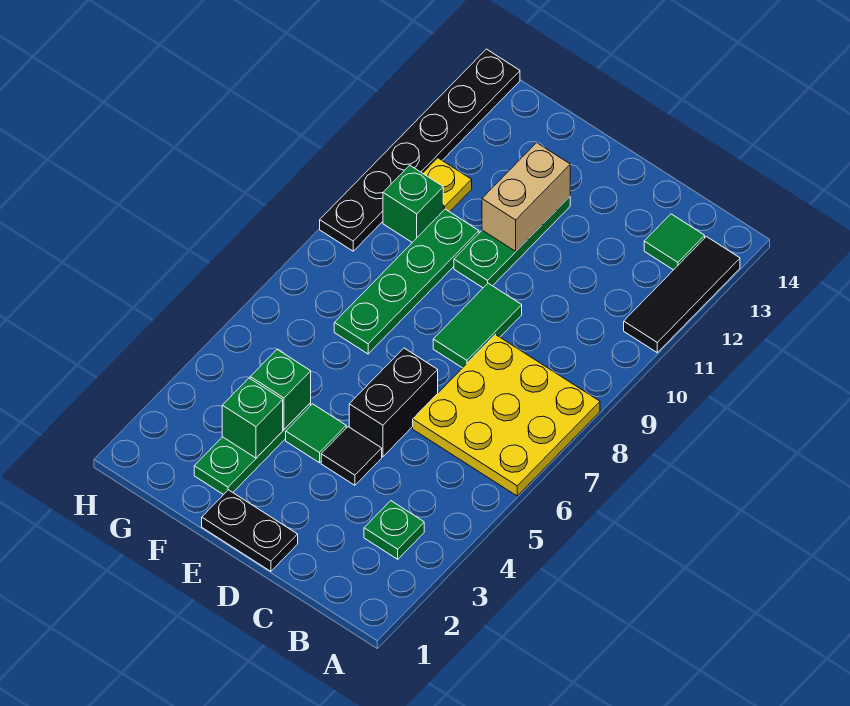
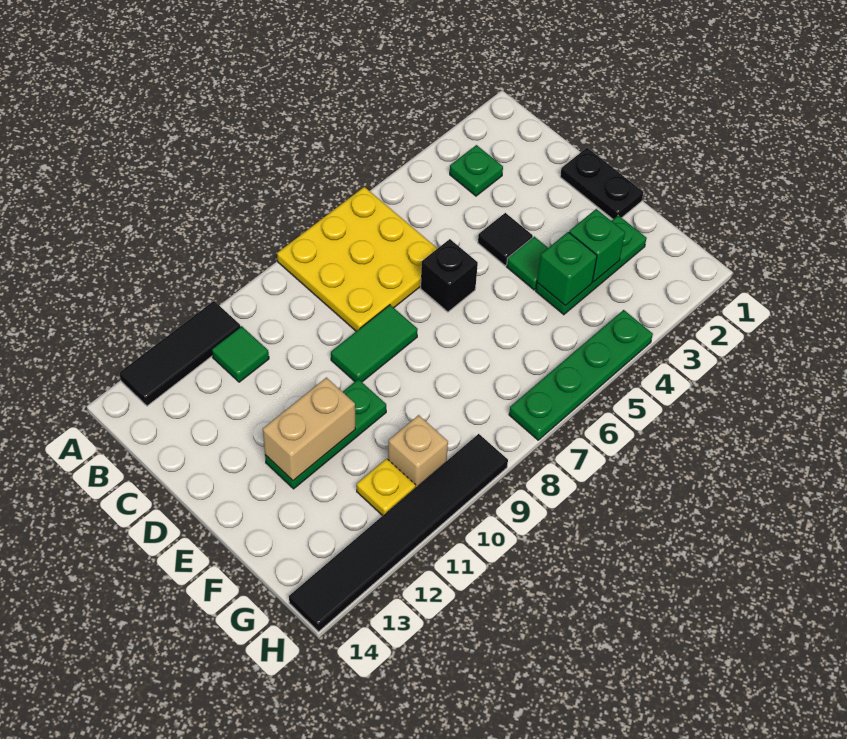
green tile B13 level 1 -> green tile B11 level 1
black brick D5:D6 level 1 -> black brick D6 level 1
green plate F7:F10 level 1 -> green plate H4:H7 level 1
green brick G10 level 1 -> tan brick G10 level 1
black plate H9:H14 level 1 -> black tile H9:H14 level 1

